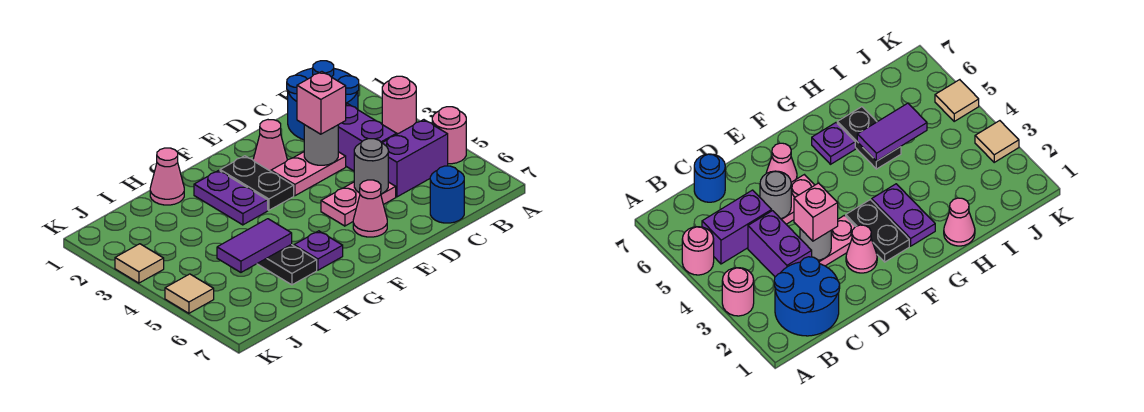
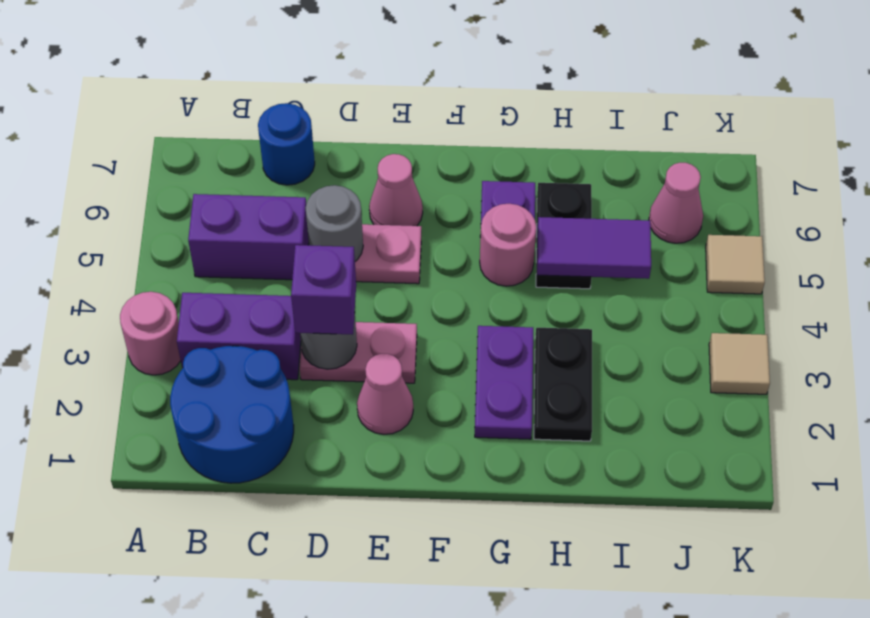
pink round brick A5 level 1 -> pink round brick G5 level 1
purple brick C3:C4 level 1 -> purple brick B3:C3 level 1
pink brick D3 level 3 -> purple brick D3 level 3
black plate F2:F3 level 1 -> black plate H2:H3 level 1
pink cone H1 level 1 -> pink cone J6 level 1

